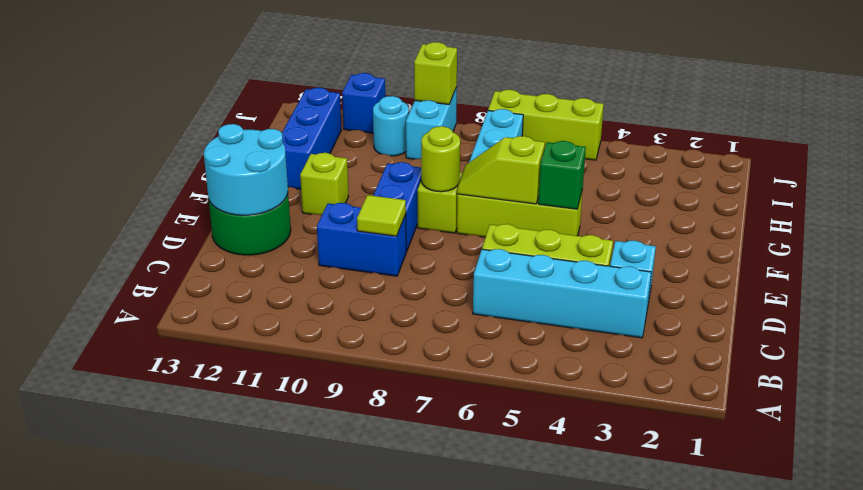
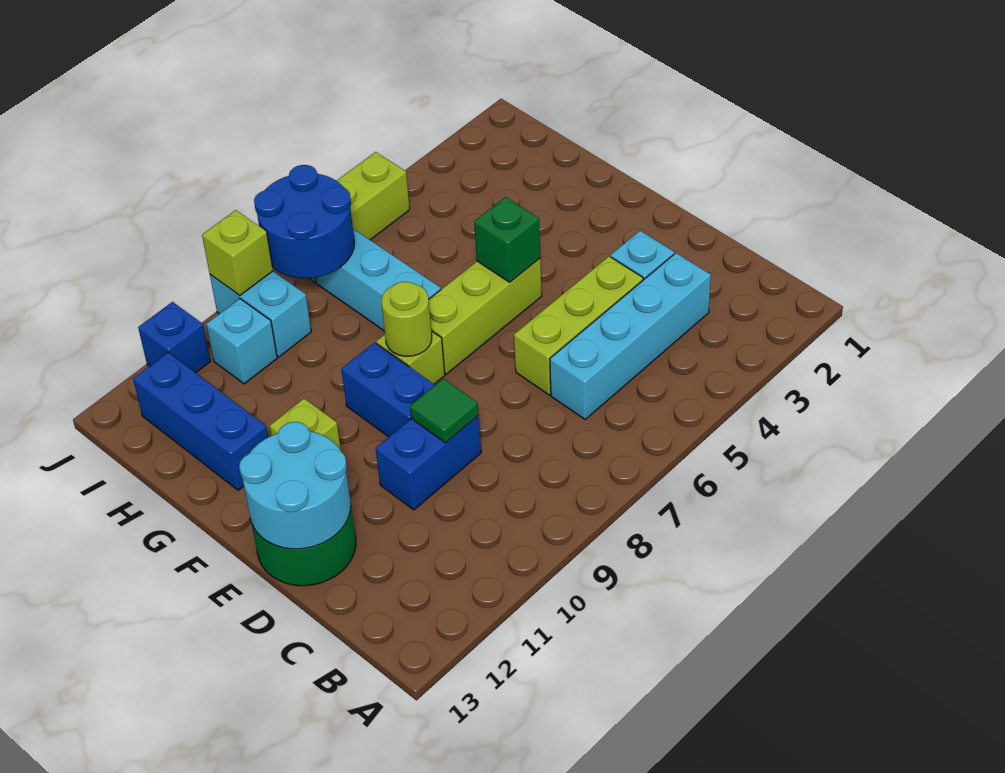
lime tile D9 level 2 -> green tile D9 level 2
lime slope F6:F7 level 2 top 6 -> none
none -> blue round brick I7:J8 level 2
cyan round brick I10 level 1 -> cyan brick I10 level 1

